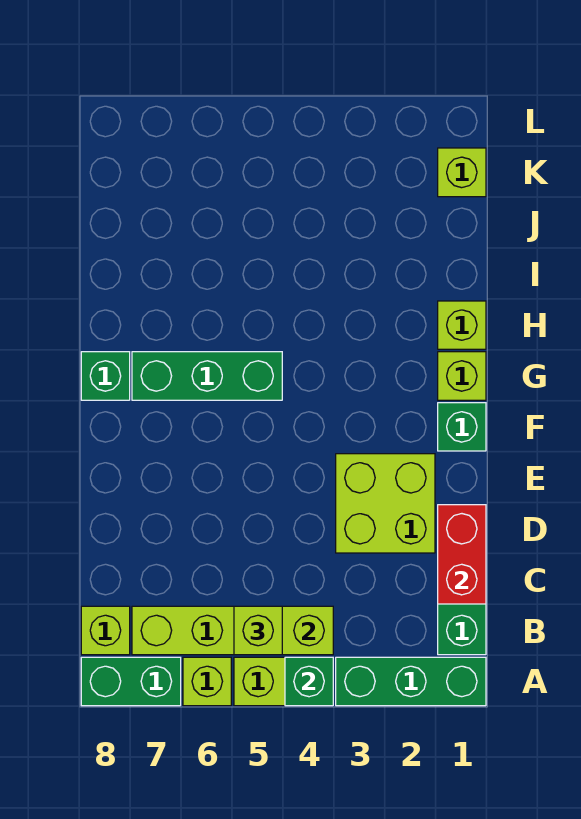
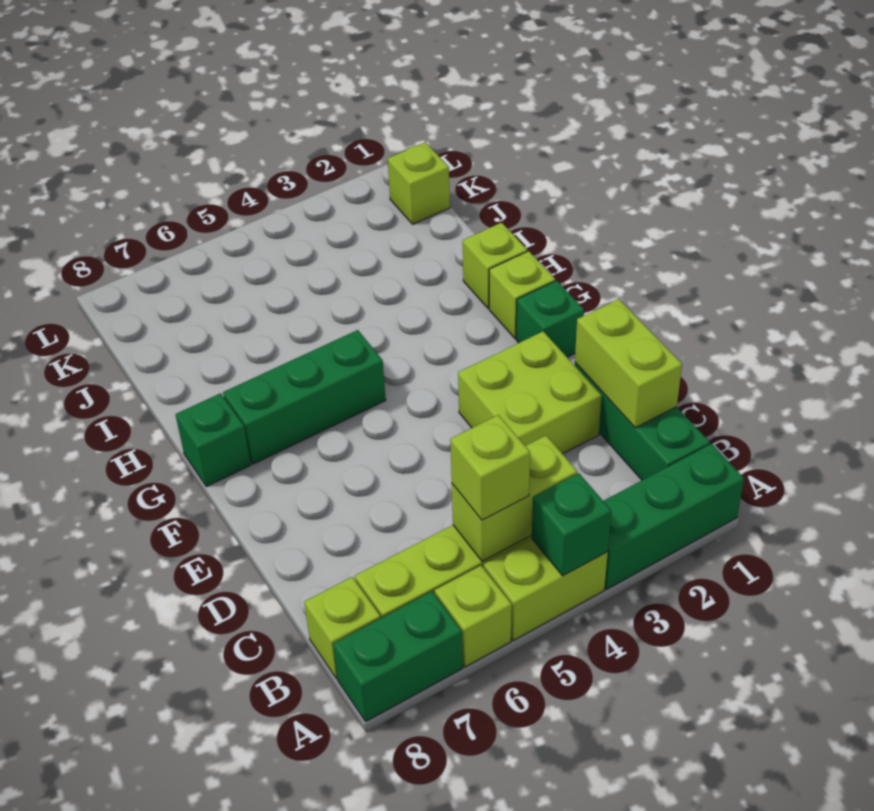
red brick C1:D1 level 2 -> lime brick C1:D1 level 2

